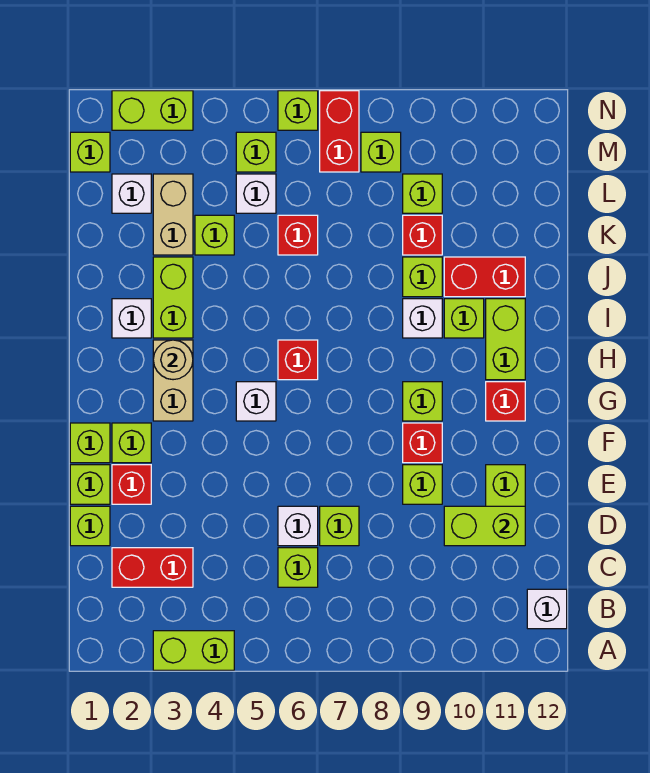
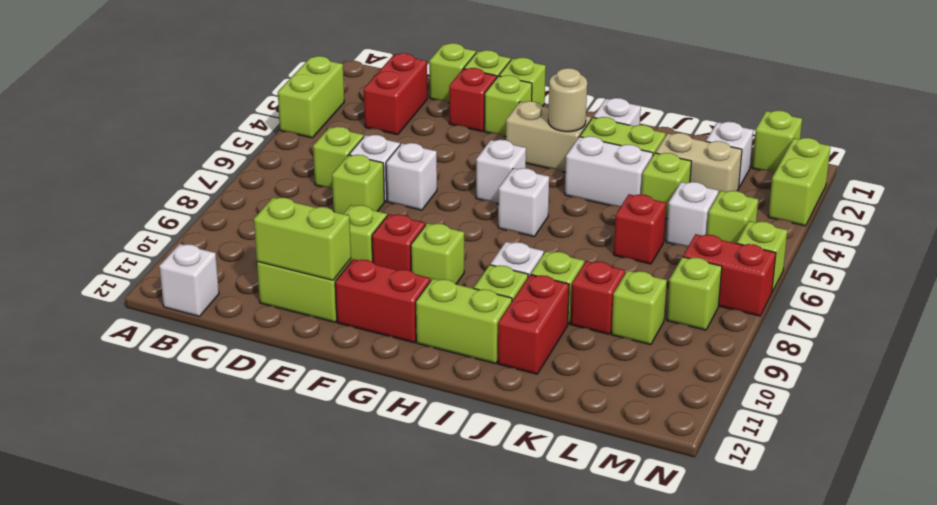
lime brick D10:D11 level 2 -> lime brick D11:E11 level 2
none -> white brick E6 level 1
red brick G11 level 1 -> red brick F11:G11 level 1
red brick H6 level 1 -> white brick H6 level 1
none -> white brick I4:J4 level 1

